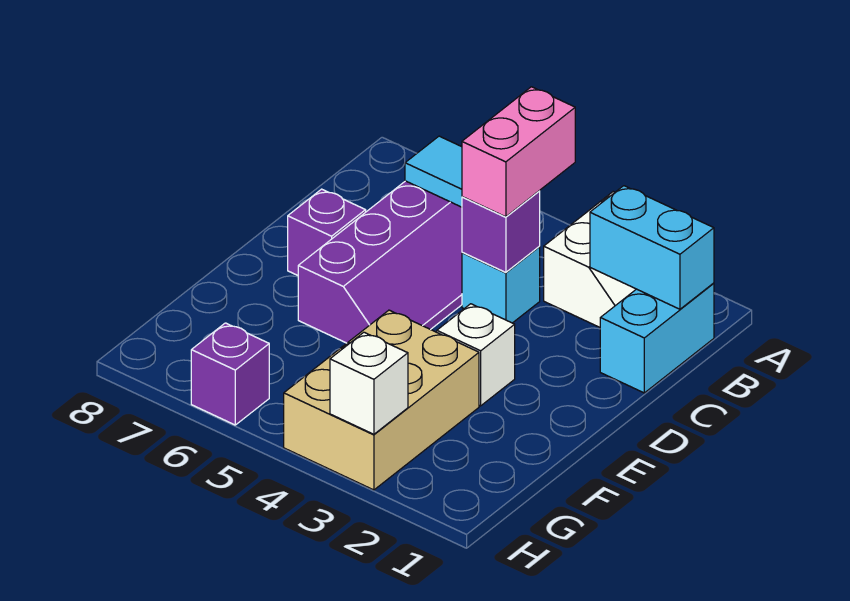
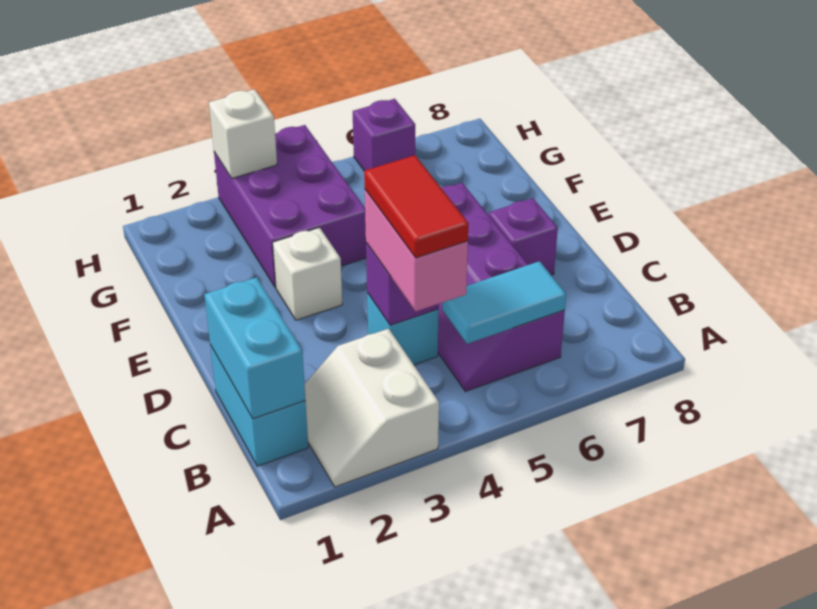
cyan brick B1:B2 level 2 -> cyan brick B1:C1 level 2
none -> red tile B4:C4 level 4
tan brick F3:H4 level 1 -> purple brick F3:H4 level 1

